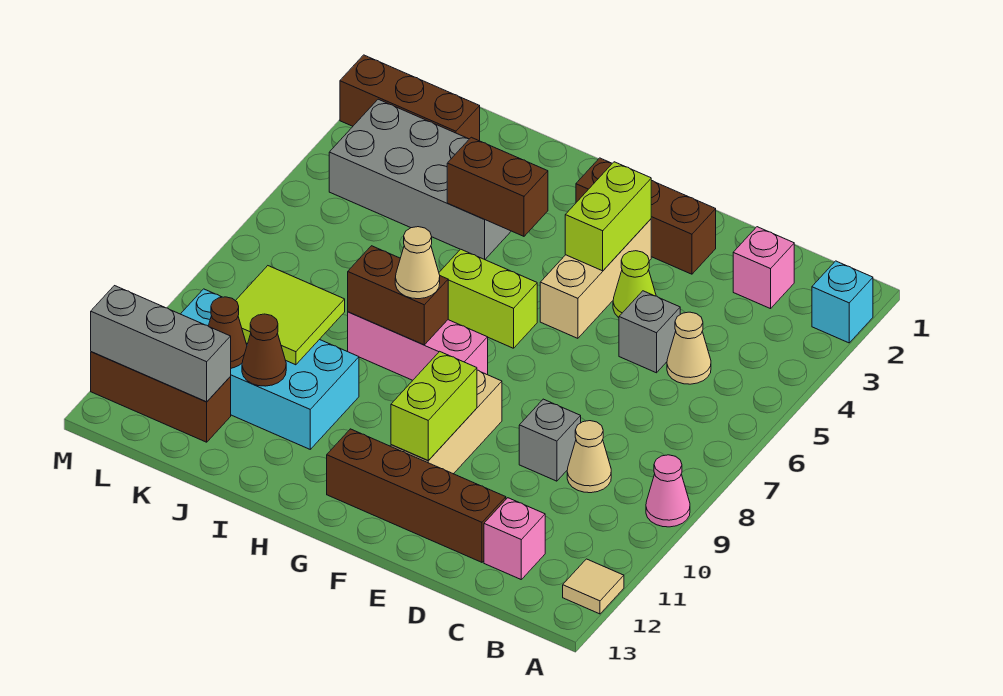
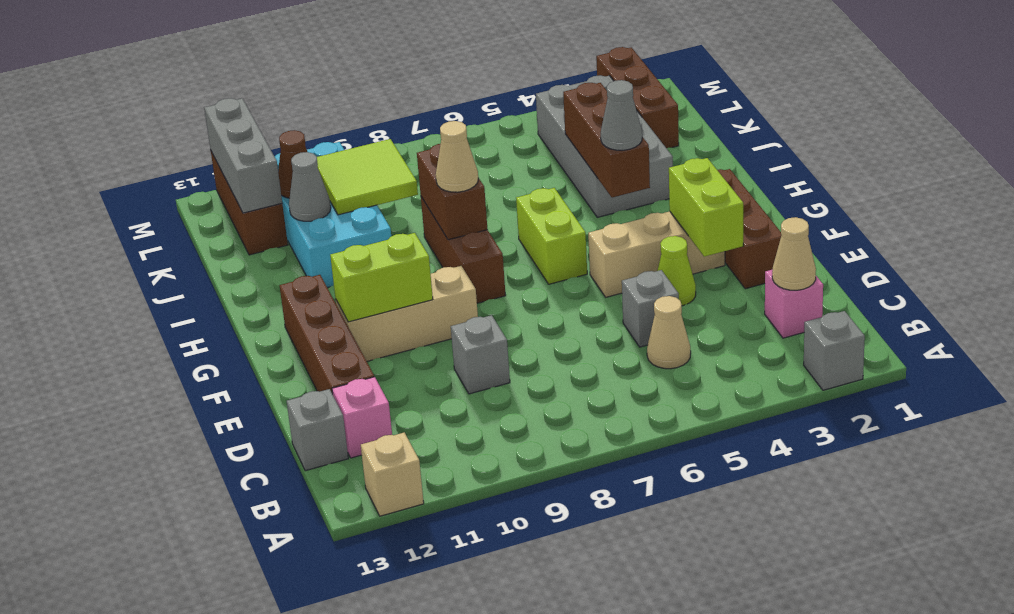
cyan brick A2 level 1 -> grey brick A2 level 1
pink cone A9 level 1 -> none
tan tile A12 level 1 -> tan brick A12 level 1
tan cone C9 level 1 -> tan cone C2 level 2
none -> grey brick C13 level 1
lime brick F3:F4 level 2 -> lime brick E3:F3 level 2
pink brick G8:I8 level 1 -> brown brick G8:I8 level 1
brown brick H4:I4 level 2 -> brown brick H4:J4 level 2
none -> grey cone H4 level 3
brown cone J11 level 2 -> grey cone J11 level 2

